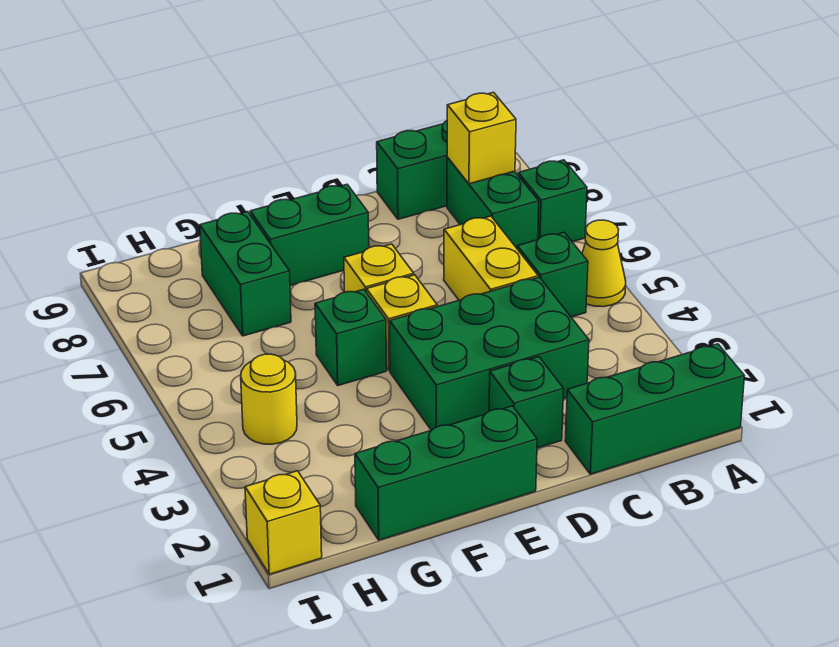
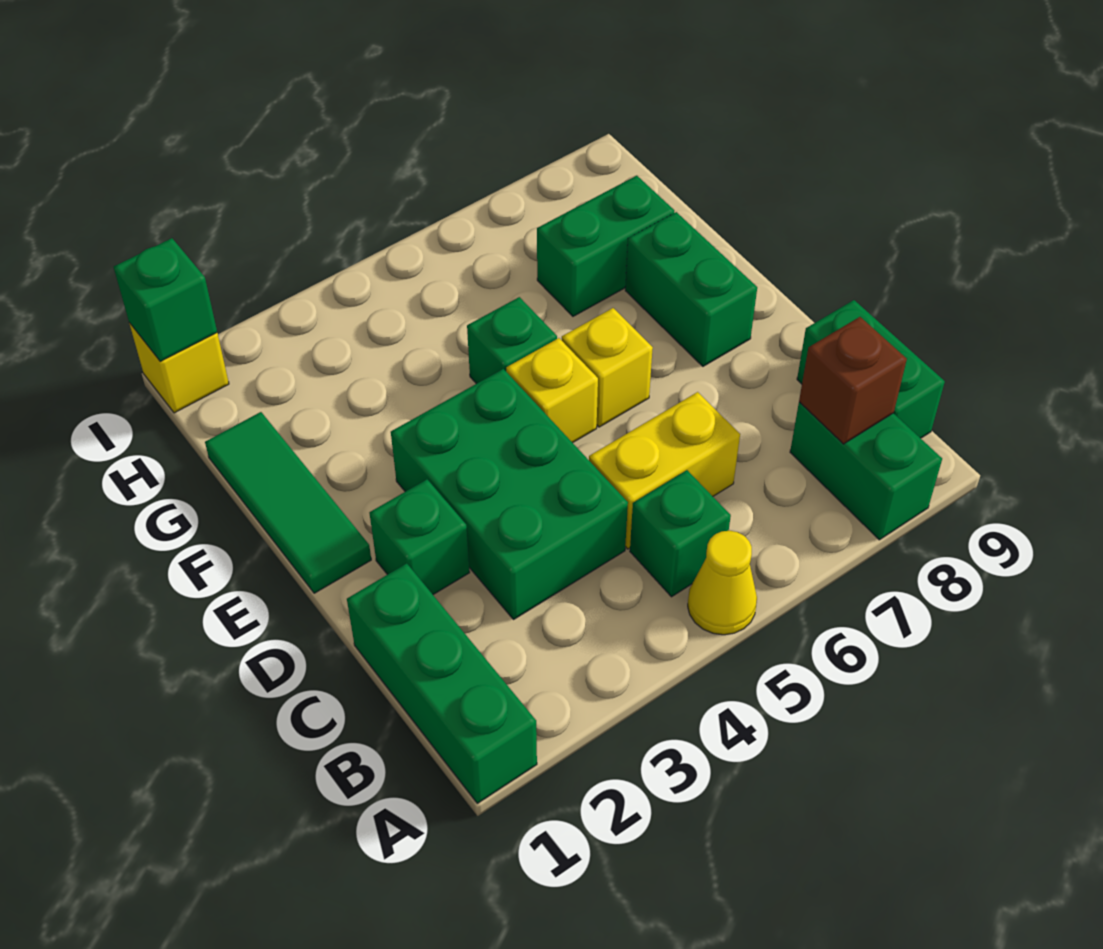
green brick A7 level 1 -> green brick I1 level 2
green brick B7:B8 level 1 -> green brick A8:B8 level 1
yellow brick B8 level 2 -> brown brick B8 level 2
green brick E1:G1 level 1 -> green tile E1:G1 level 1
yellow round brick H4 level 1 -> none

